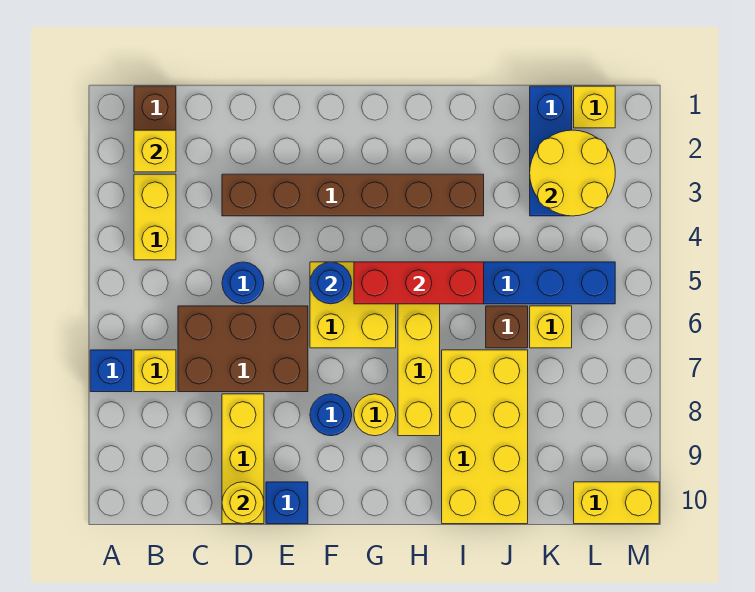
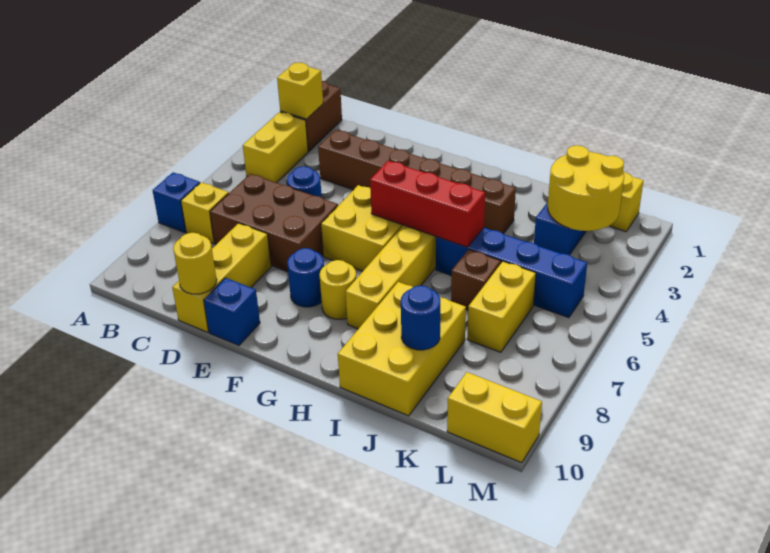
blue round brick F5 level 2 -> blue round brick J9 level 2
yellow brick I7:J10 level 1 -> yellow brick I8:J10 level 1
yellow brick K6 level 1 -> yellow brick K6:K7 level 1

